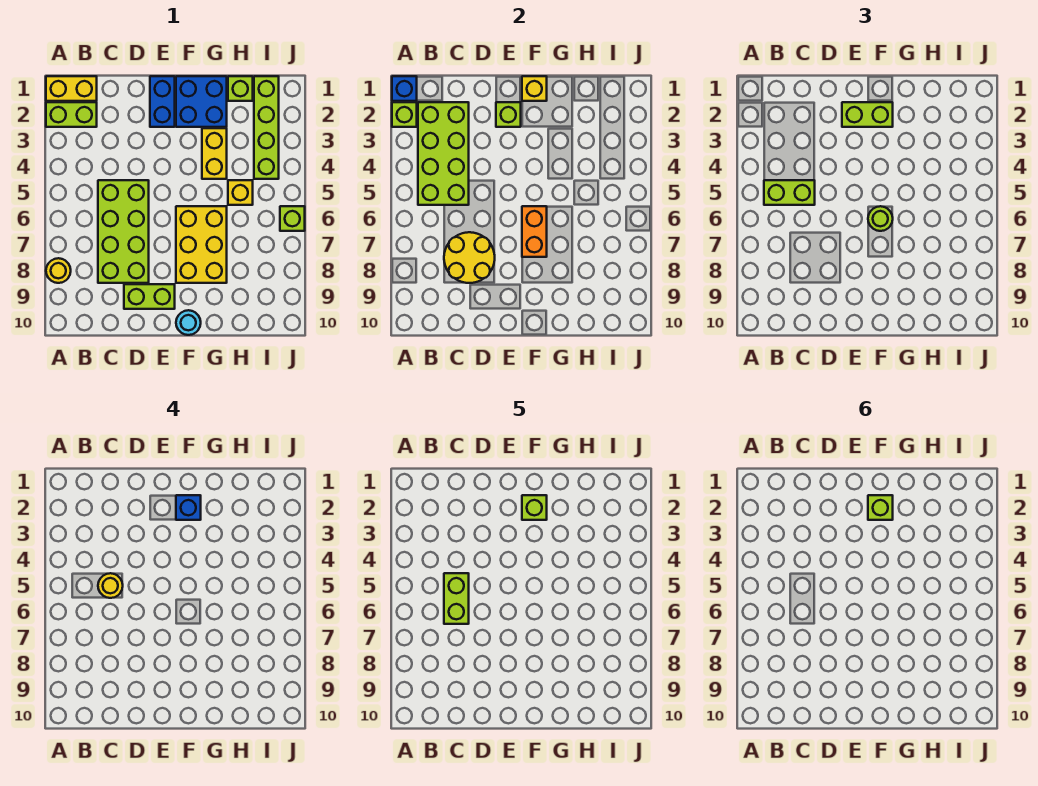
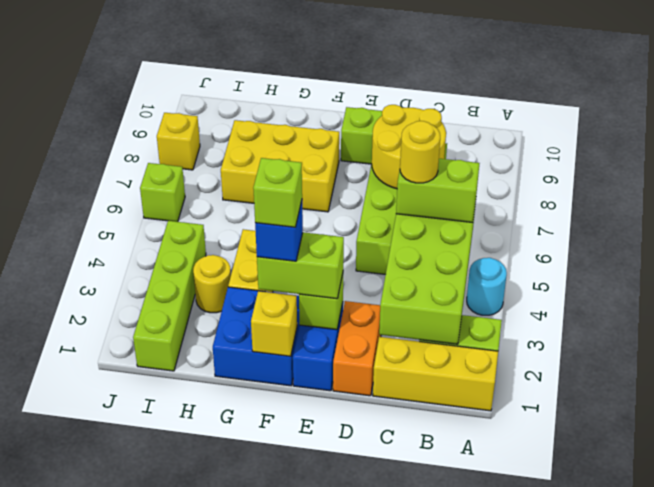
yellow brick A1:B1 level 1 -> yellow brick A1:C1 level 1
blue brick A1 level 2 -> none
lime brick A2 level 2 -> none
yellow round brick A8 level 1 -> yellow round brick H3 level 1
lime brick C5:C6 level 5 -> none
lime brick F2 level 6 -> none
yellow brick F6:G8 level 1 -> yellow brick F7:H8 level 1
orange brick F6:F7 level 2 -> orange brick D1:D2 level 1
lime round brick F6 level 3 -> none
cyan round brick F10 level 1 -> cyan round brick A4 level 1
lime brick H1 level 1 -> none
yellow brick H5 level 1 -> yellow brick J8 level 1

